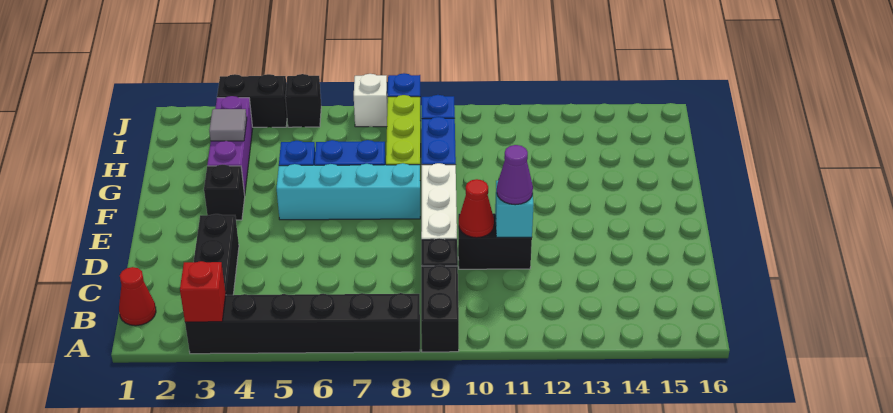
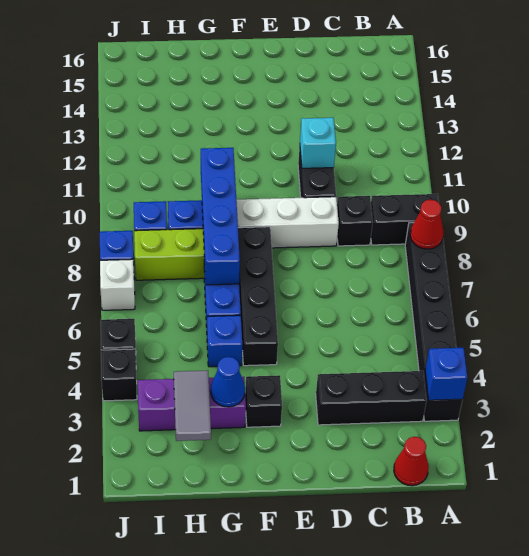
red brick A3 level 2 -> blue brick A3 level 2
red cone D10 level 2 -> red cone A8 level 2
purple cone D11 level 3 -> none
cyan brick F5:F8 level 1 -> black brick F5:F8 level 1
none -> blue cone G3 level 2
none -> blue brick G7:G10 level 2
grey tile H3 level 2 -> grey tile H2:H3 level 2
black brick J3:J4 level 1 -> black brick J4 level 1

